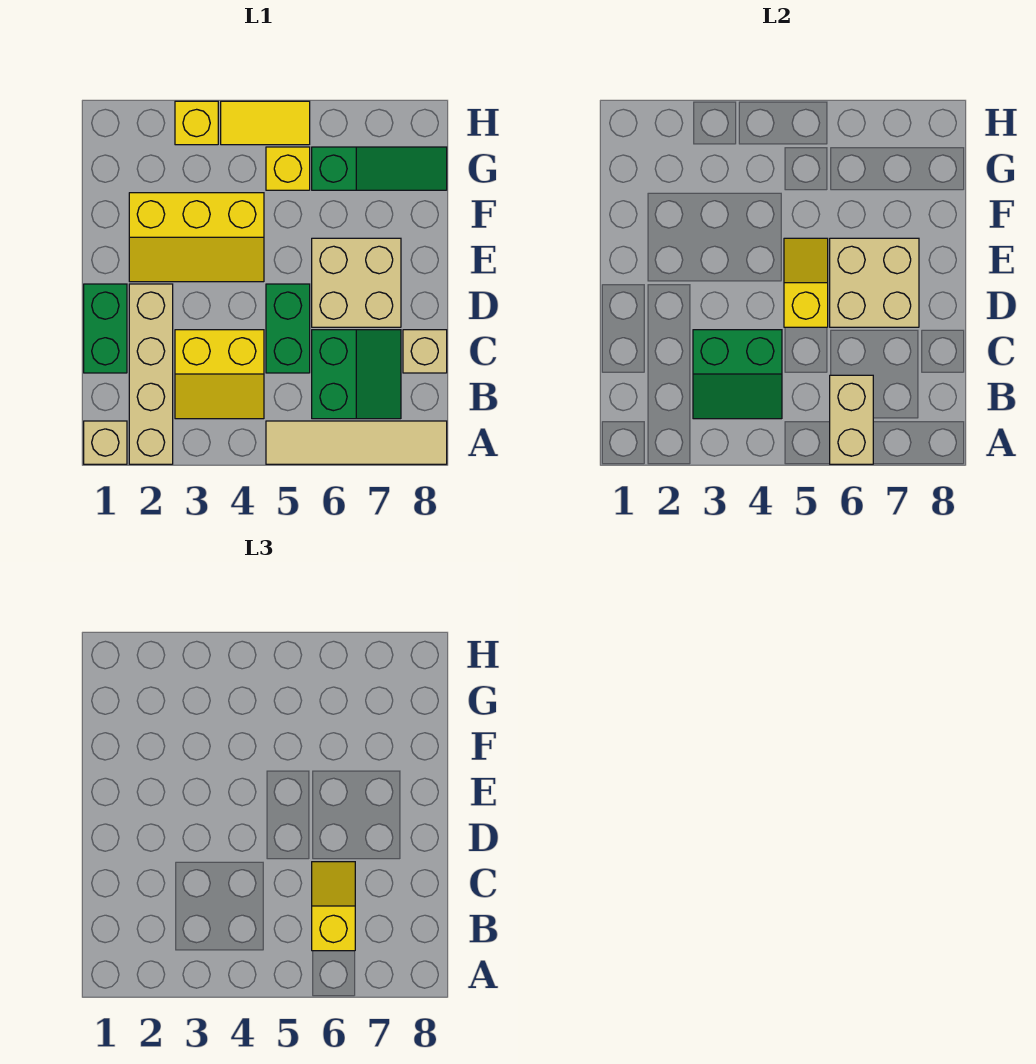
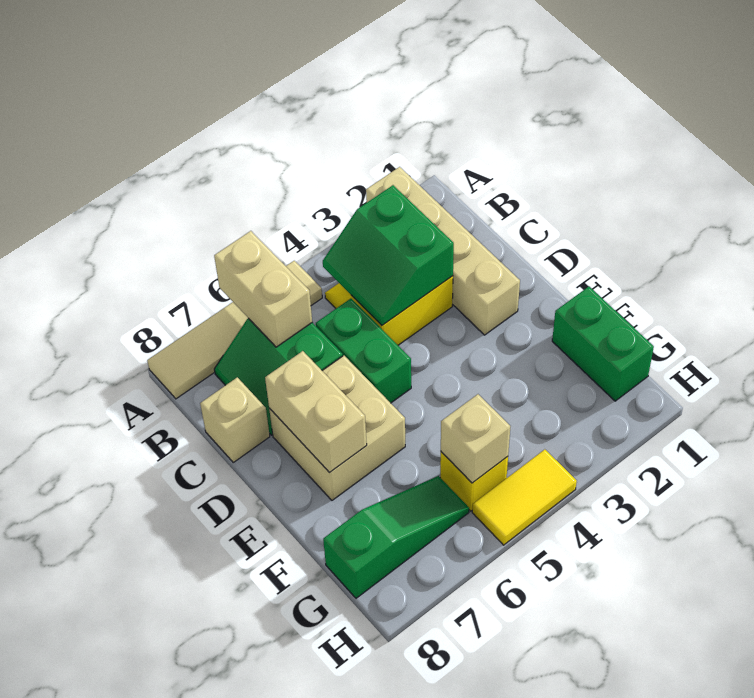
tan brick A1 level 1 -> tan brick G5 level 2
green slope B3:C4 level 2 top C -> green slope B3:C4 level 2 top 3
yellow slope B6:C6 level 3 top B -> none
green brick C1:D1 level 1 -> green brick F1:G1 level 1
yellow slope D5:E5 level 2 top D -> none
tan brick D6:E7 level 2 -> tan brick D7:E7 level 2
yellow slope E2:F4 level 1 top F -> none
green slope G6:G8 level 1 top 6 -> green slope G6:G8 level 1 top 8
yellow brick H3 level 1 -> none

